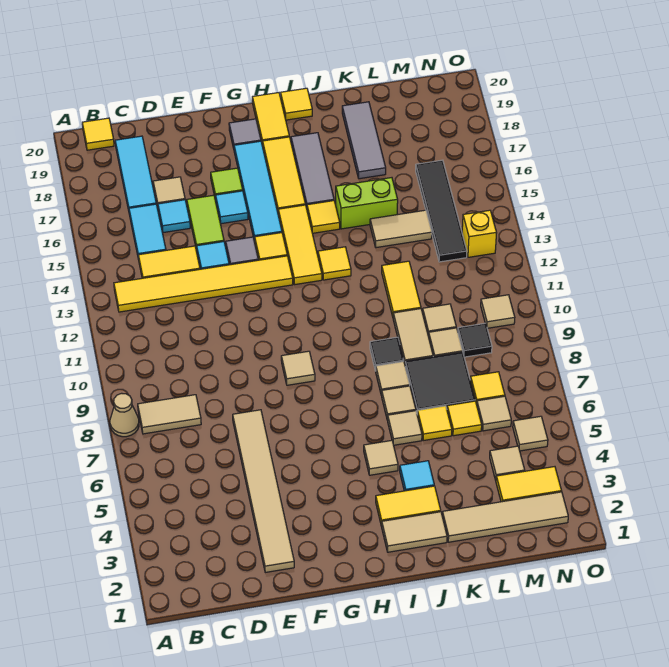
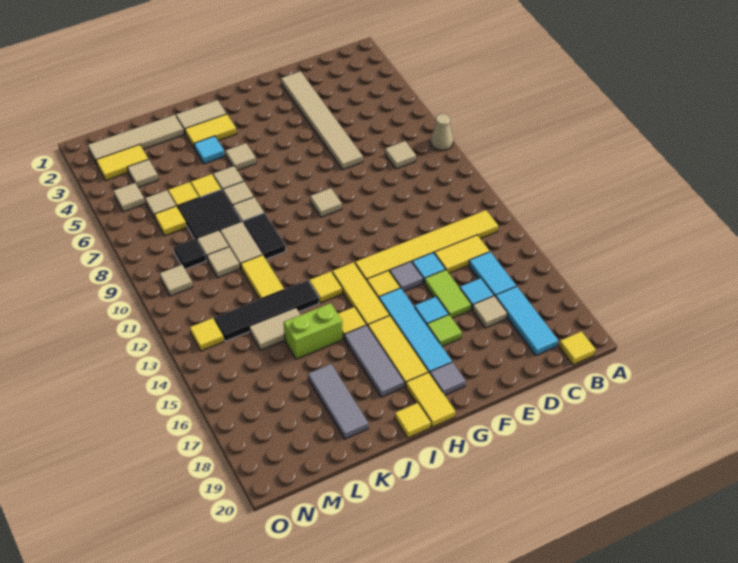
tan tile B8:C8 level 1 -> tan tile C8 level 1
black tile J9 level 1 -> black tile J9:J10 level 1
black tile M13:M16 level 1 -> black tile J13:M13 level 1
yellow brick N13 level 1 -> yellow tile N13 level 1

